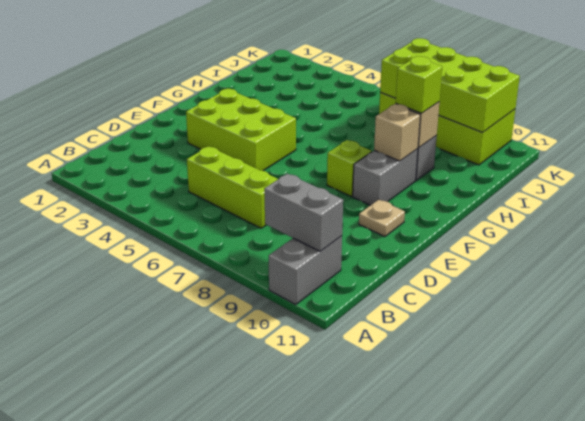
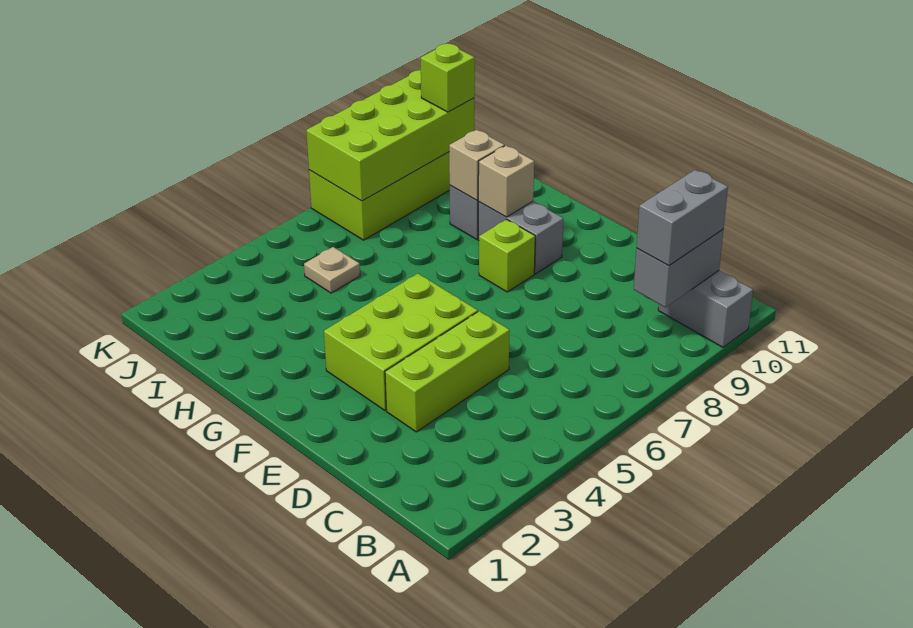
none -> grey brick B9:B10 level 3
lime brick C5:C7 level 1 -> lime brick D3:D5 level 1
tan plate E10 level 1 -> tan plate I5 level 1
lime brick H9 level 3 -> lime brick J10 level 3

